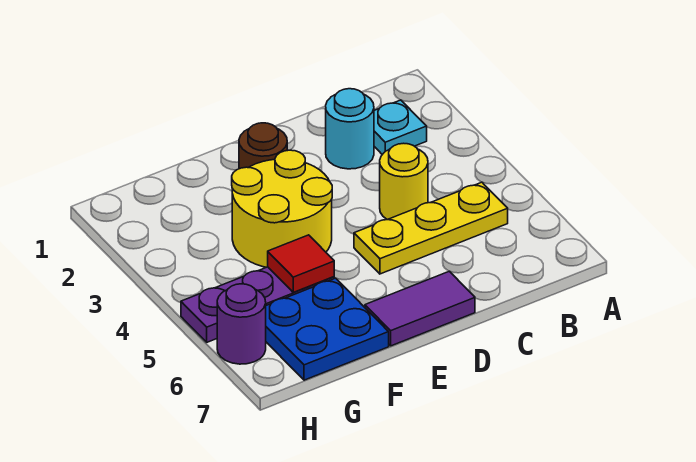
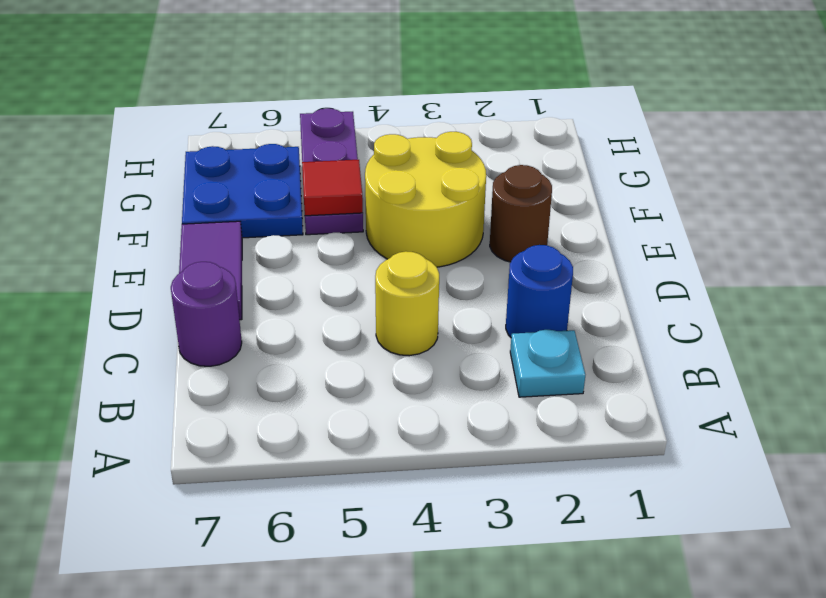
yellow plate B5:D5 level 1 -> none
cyan round brick C2 level 1 -> blue round brick C2 level 1
purple round brick H6 level 1 -> purple round brick C7 level 1

